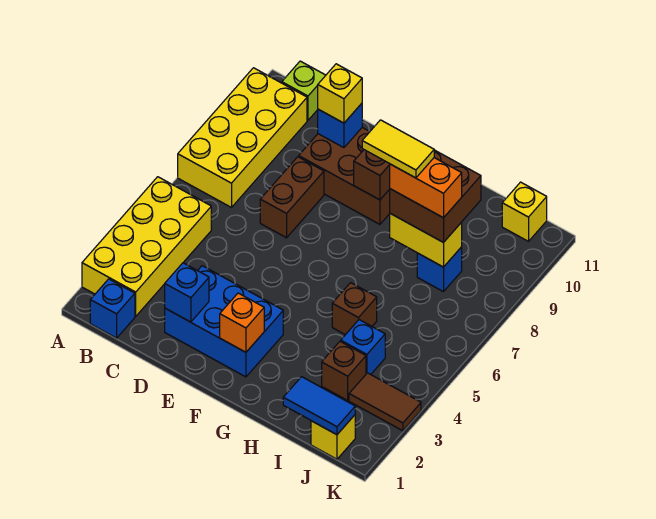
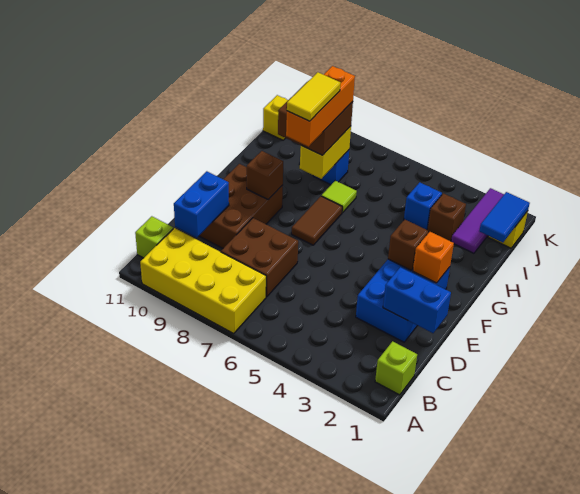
yellow brick A2:B5 level 1 -> none
blue brick B1 level 1 -> lime brick B1 level 1
blue brick D2 level 2 -> blue brick D1:D2 level 2
brown brick D7:D8 level 1 -> brown brick C7:D8 level 1
blue brick D10 level 2 -> blue brick C10:D10 level 2
yellow brick D10 level 3 -> none
brown brick H5 level 1 -> brown brick F3 level 2
none -> lime tile H7 level 1
orange brick H8:I8 level 4 -> orange brick G8:I8 level 4
none -> purple tile I2:K2 level 1
brown tile J3:K3 level 1 -> brown tile F7:G7 level 1

